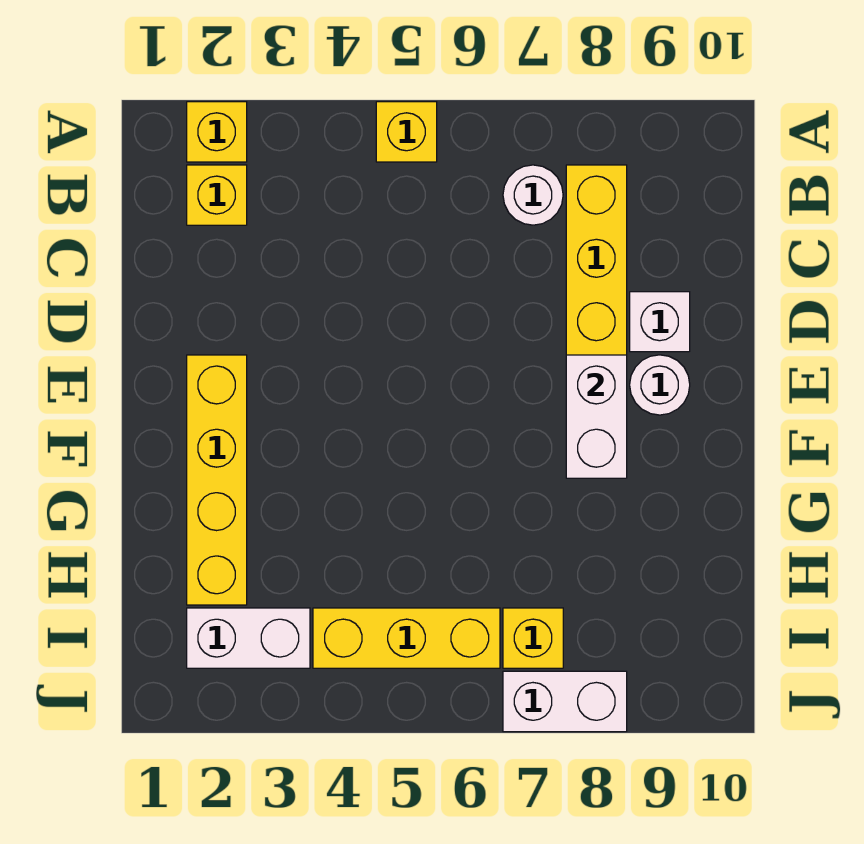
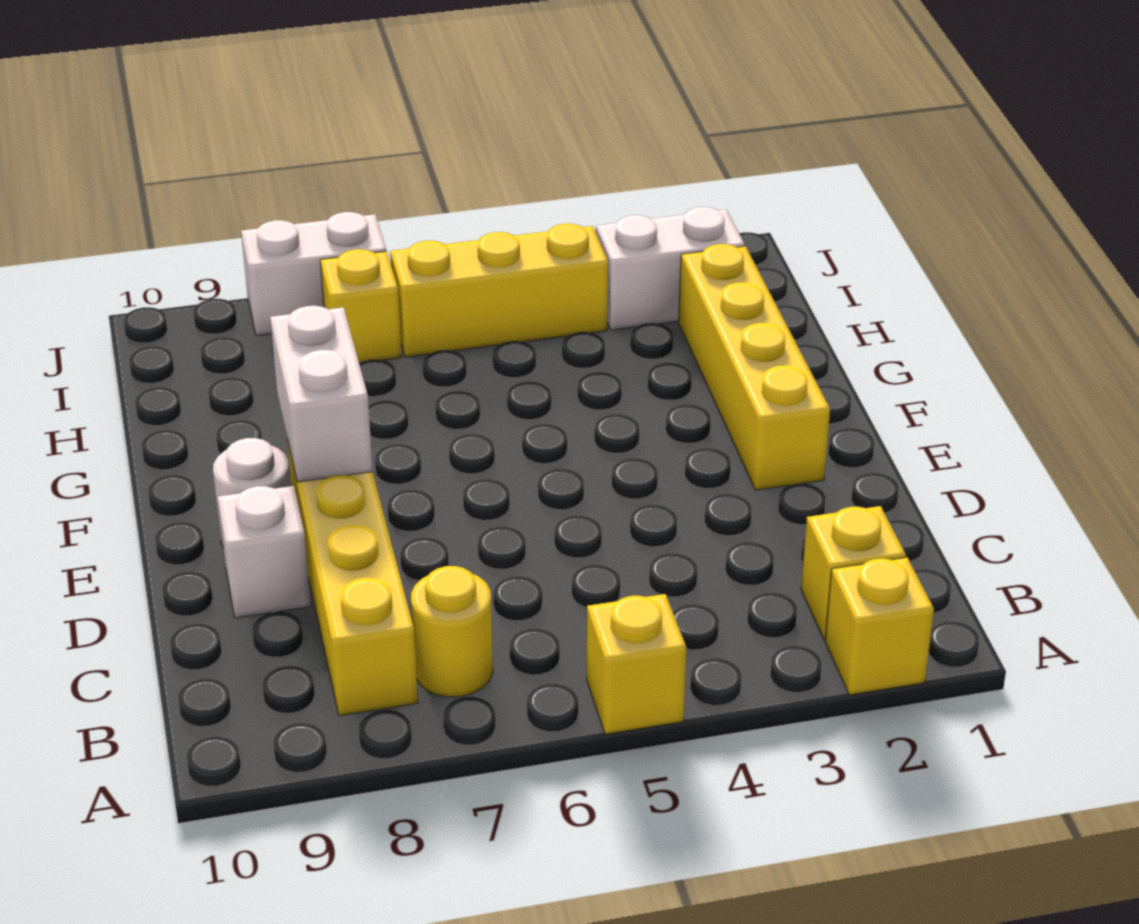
white round brick B7 level 1 -> yellow round brick B7 level 1

